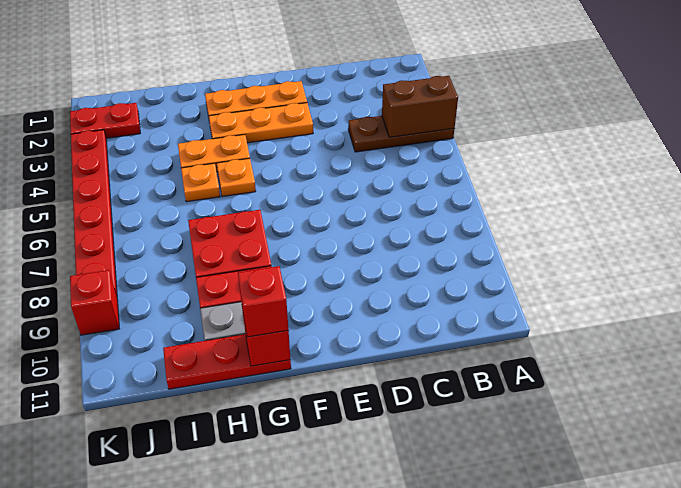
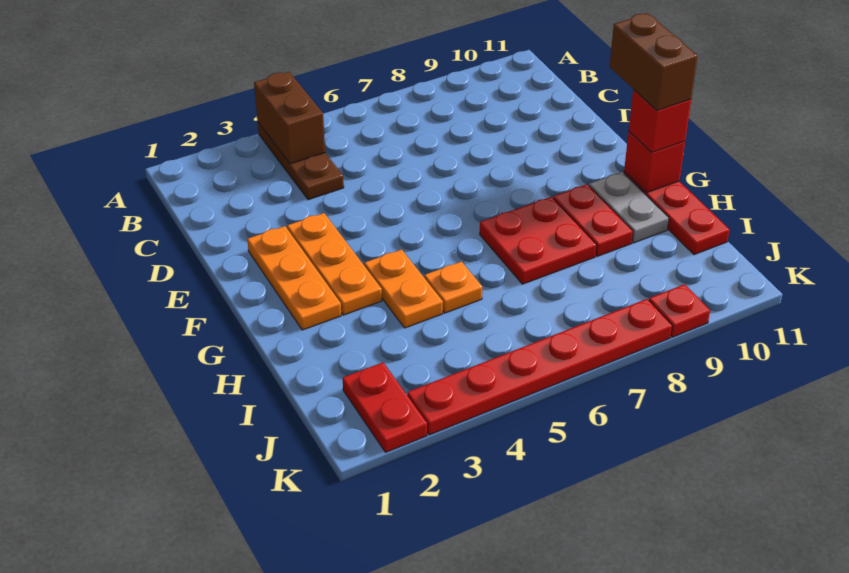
none -> brown brick F11:G11 level 4
orange plate G5 level 1 -> none
red brick K9 level 1 -> red plate K9 level 1

